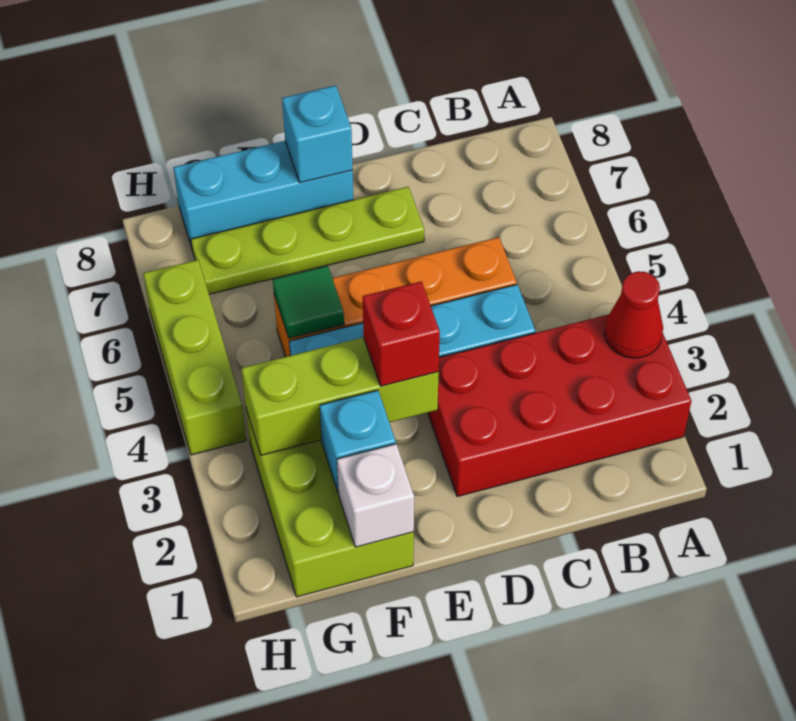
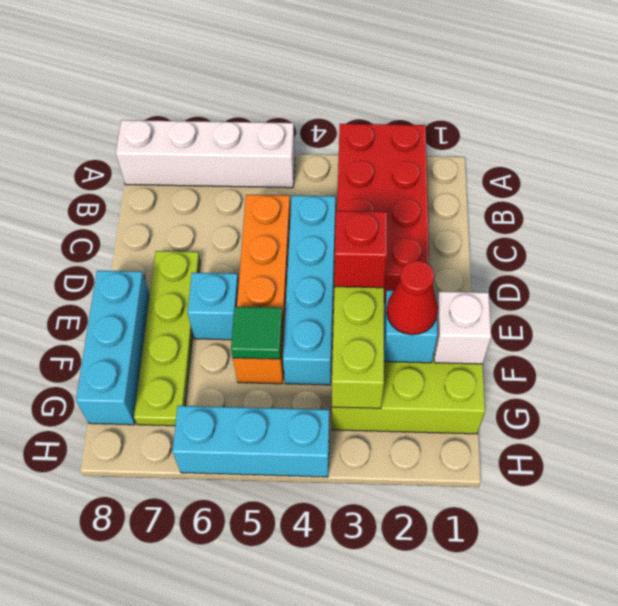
red cone A3 level 2 -> red cone F2 level 3
none -> white brick A5:A8 level 1
cyan brick E8 level 2 -> cyan brick E6 level 1
lime brick H4:H6 level 1 -> cyan brick H4:H6 level 1

